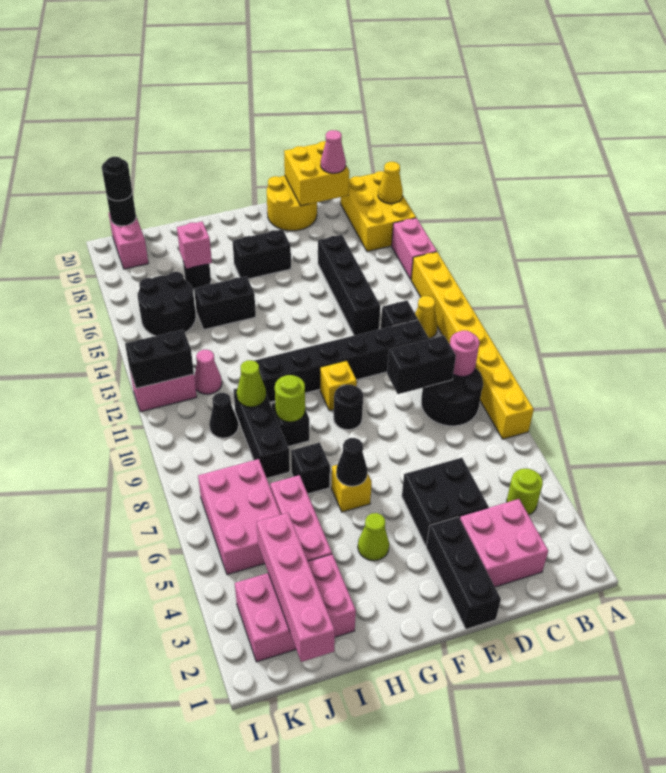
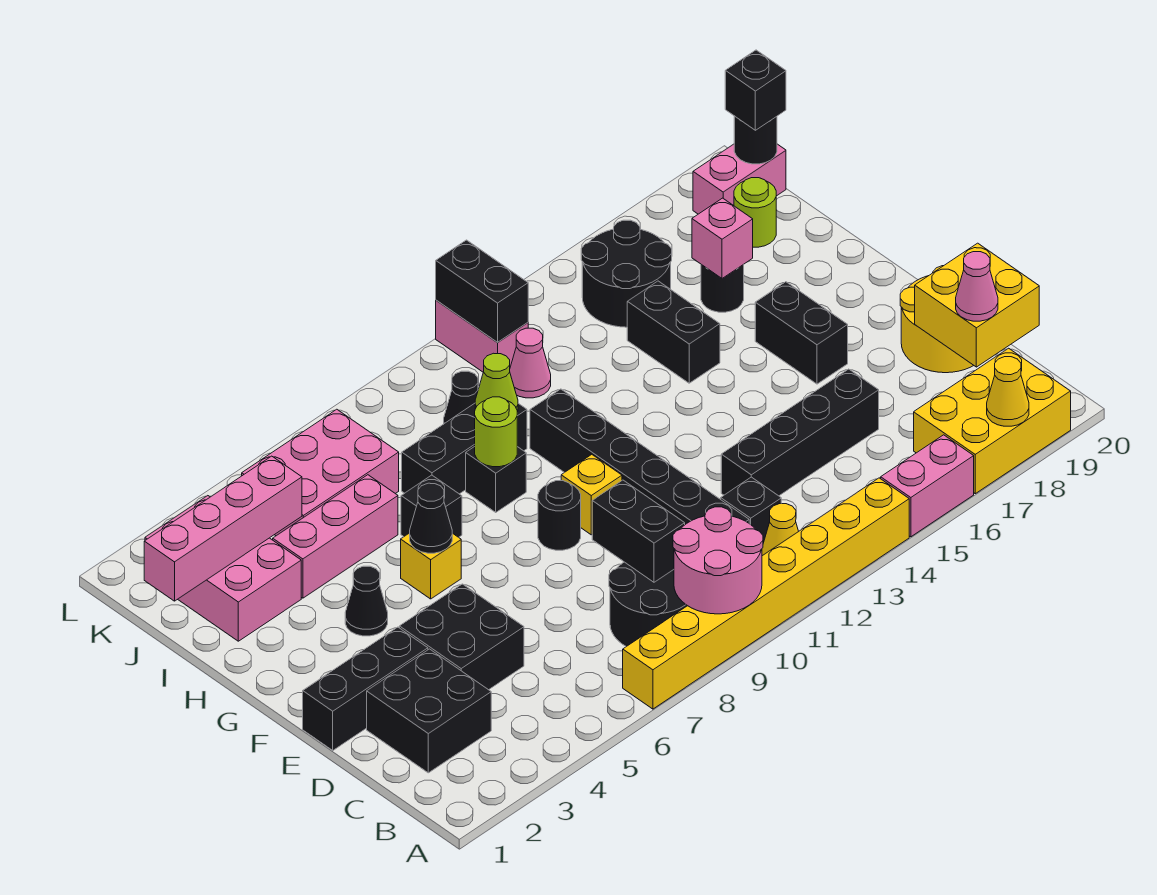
lime round brick B4 level 1 -> lime round brick J19 level 1
pink round brick B9 level 2 -> pink round brick A9:B10 level 2
pink brick C2:D3 level 1 -> black brick C2:D3 level 1
lime cone G4 level 1 -> black cone G4 level 1
black round brick K20 level 3 -> black brick K20 level 3

